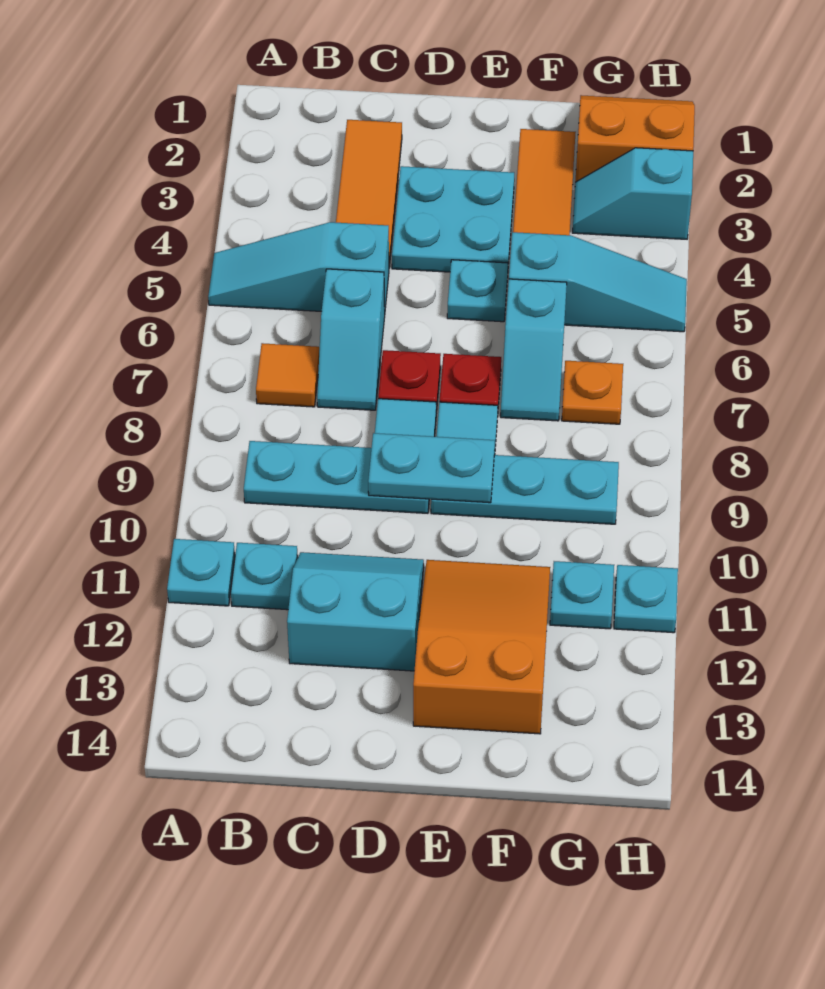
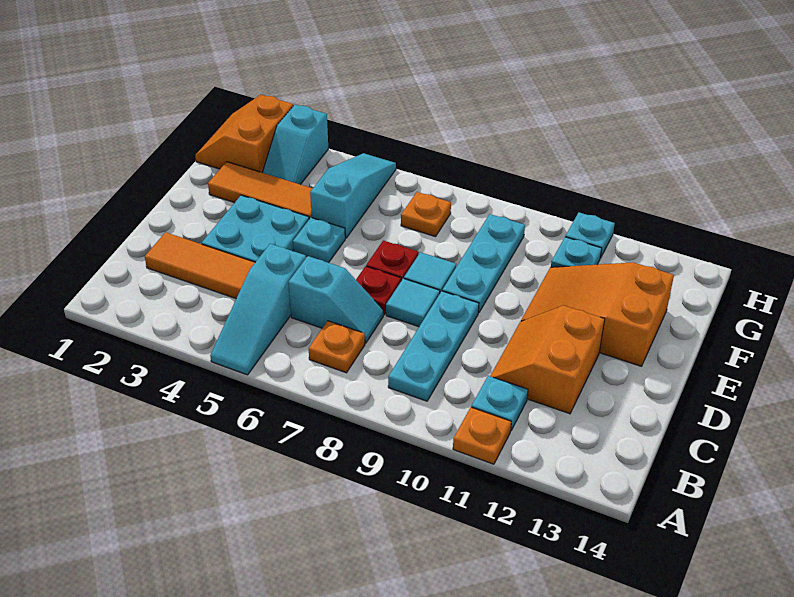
cyan plate A11 level 1 -> orange plate A11 level 1
orange tile B7 level 1 -> orange plate B7 level 1
cyan slope C11:D12 level 1 top 12 -> orange slope C11:D12 level 1 top 12
cyan plate D9:E9 level 2 -> none
cyan slope F6:F7 level 1 top 6 -> none

